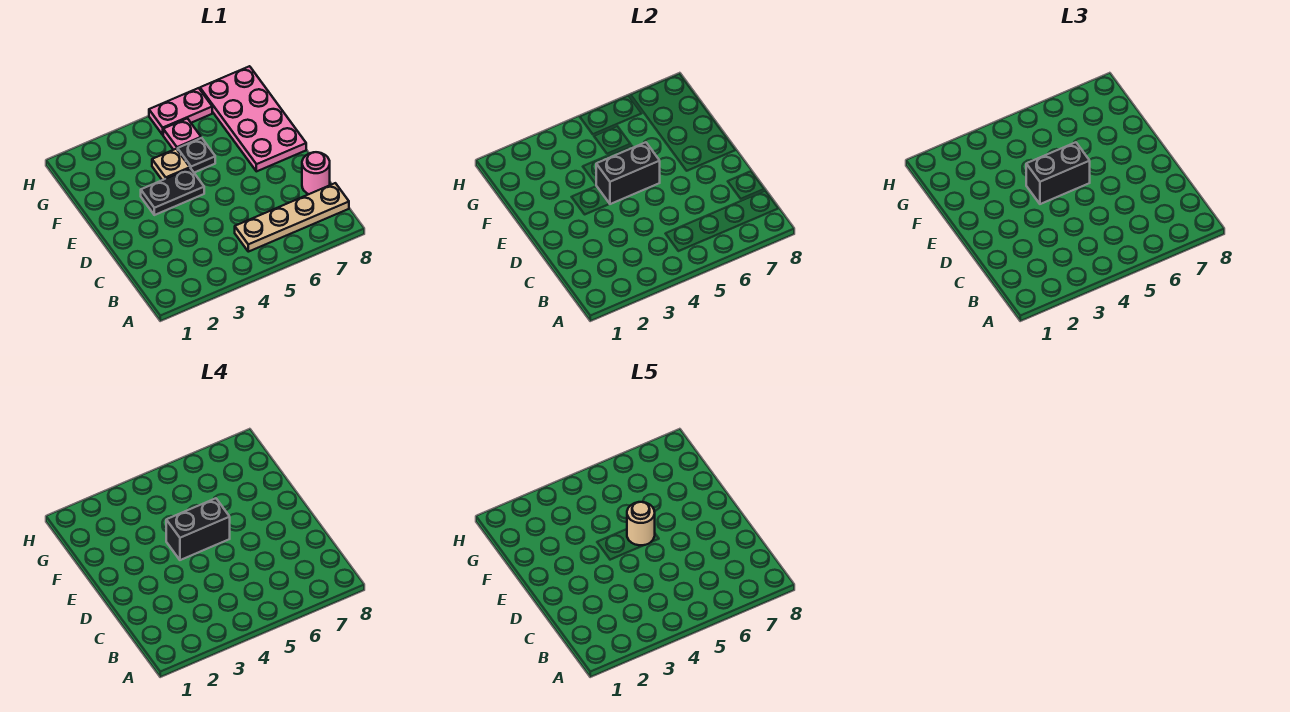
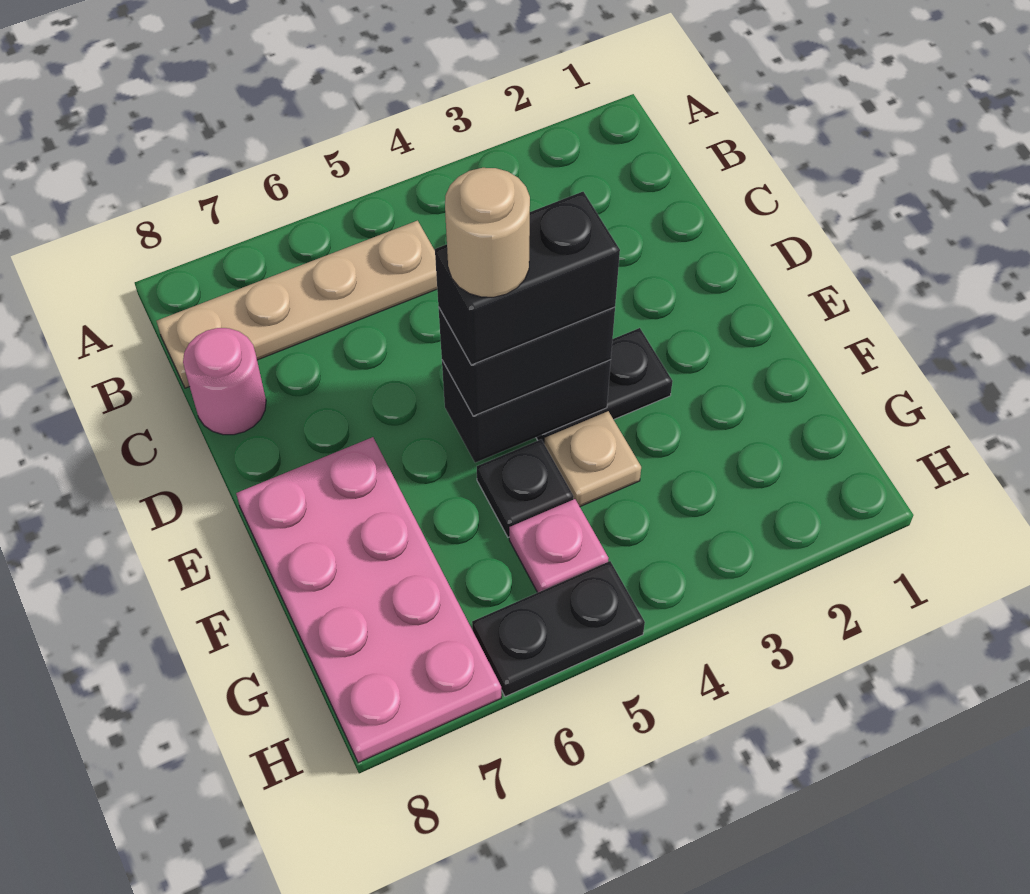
pink plate H5:H6 level 1 -> black plate H5:H6 level 1

